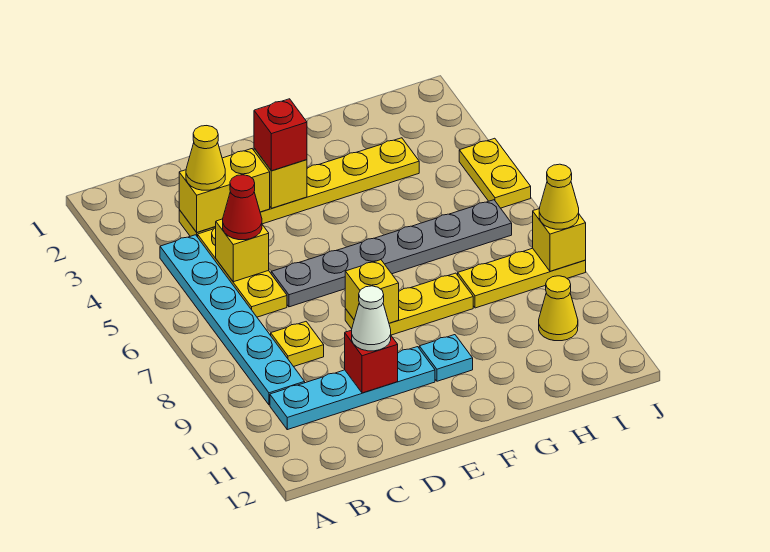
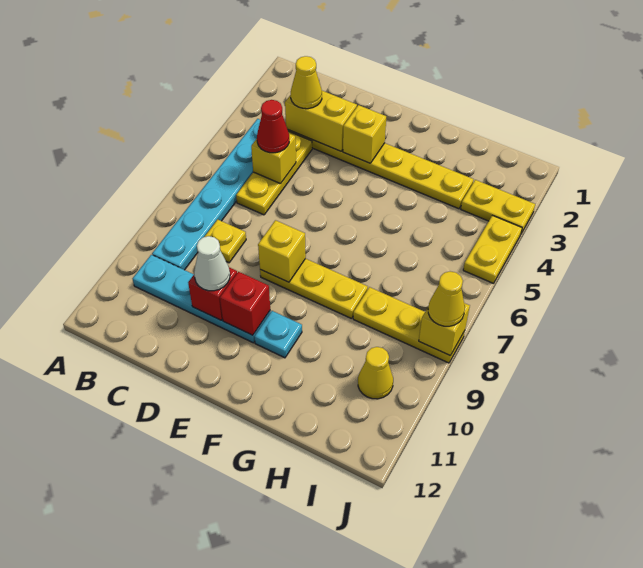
grey plate D6:I6 level 1 -> none
red brick E3 level 3 -> red brick E10 level 2
none -> yellow plate I3:J3 level 1

